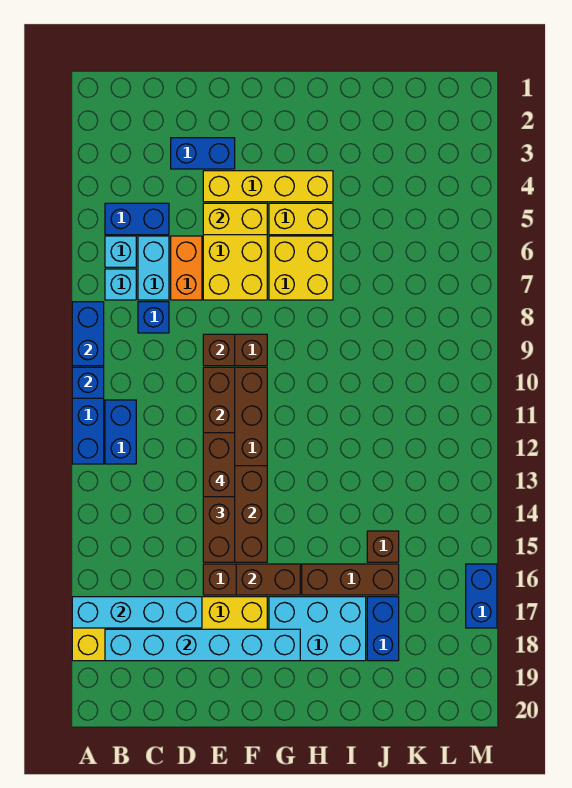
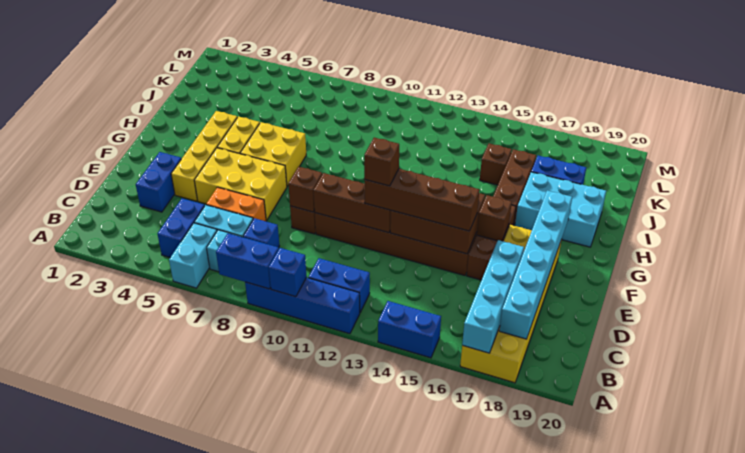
cyan brick B6 level 1 -> cyan brick A6:B6 level 1
yellow brick E5:F5 level 2 -> none
brown brick E12:E13 level 4 -> brown brick E12 level 4
brown brick F16:G16 level 2 -> brown brick F16 level 2
cyan brick G17:I18 level 1 -> cyan brick H17:I19 level 1
blue brick M16:M17 level 1 -> blue brick A14:A15 level 1

